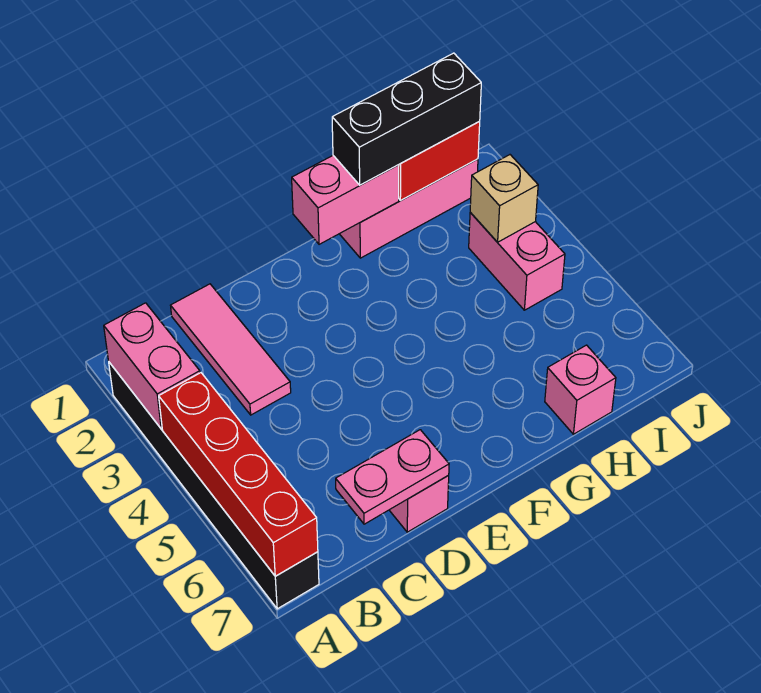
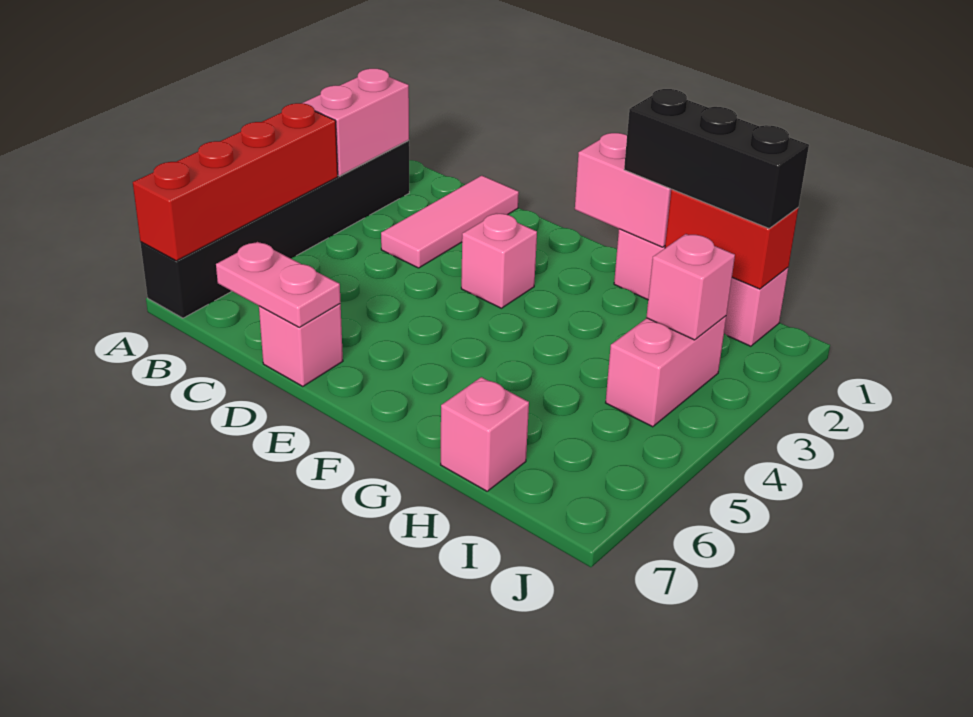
none -> pink brick E3 level 1
tan brick I3 level 2 -> pink brick I3 level 2

